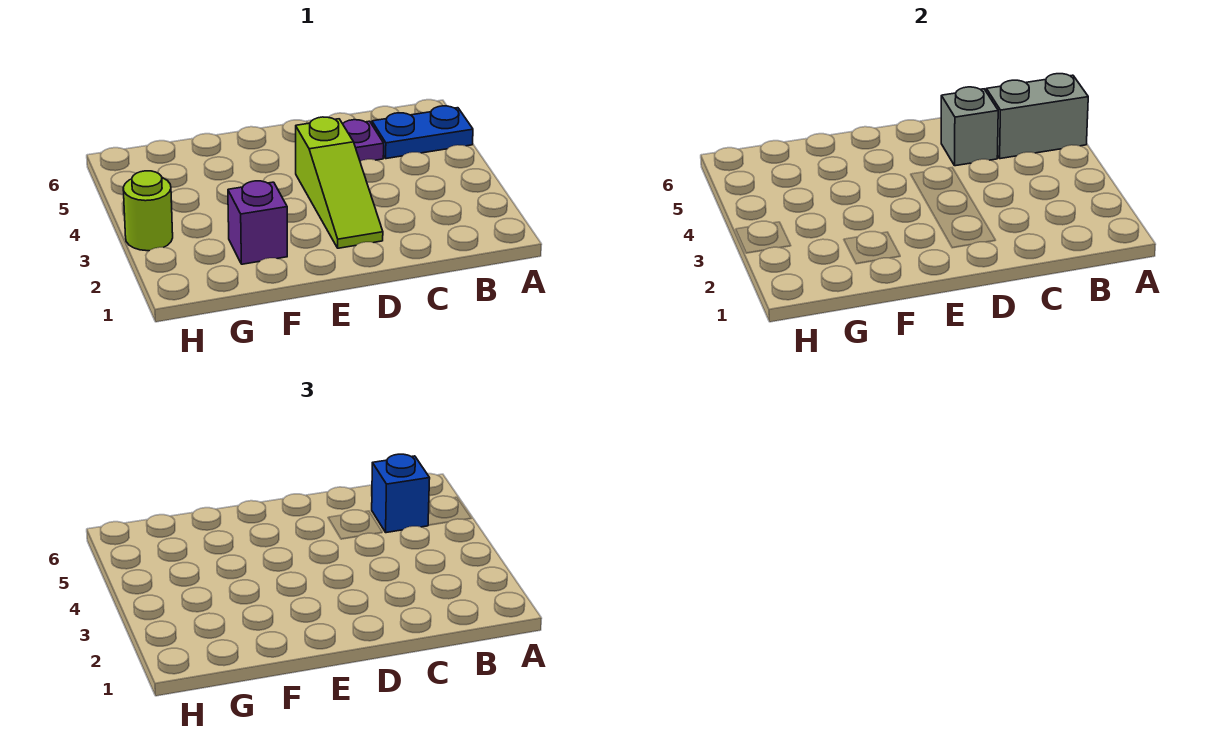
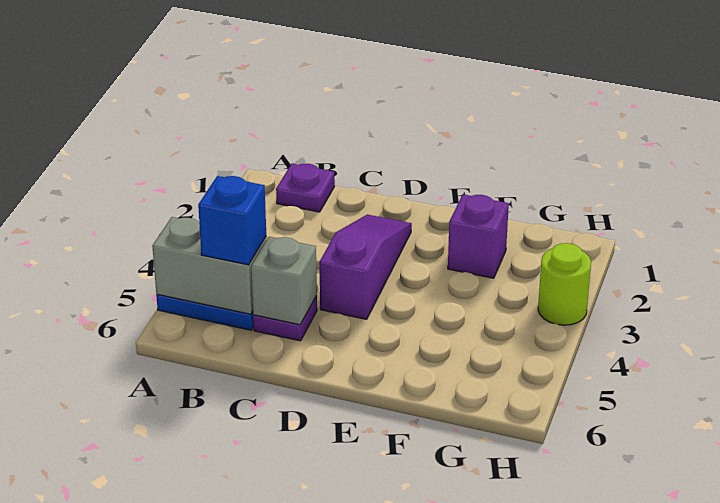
none -> purple plate B1 level 1
lime slope D2:D4 level 1 top 4 -> purple slope D2:D4 level 1 top 4

